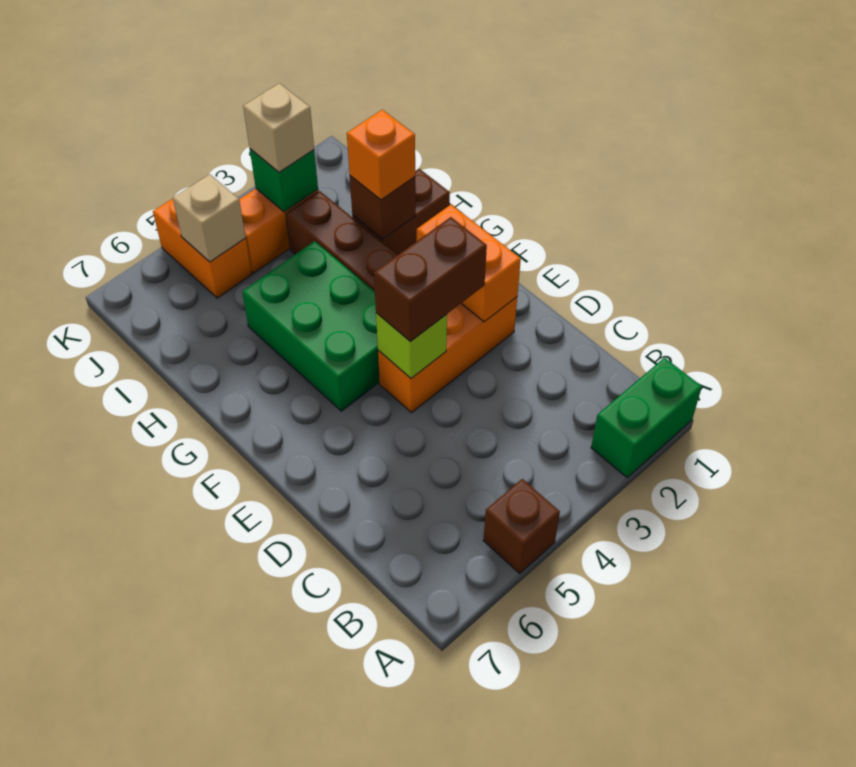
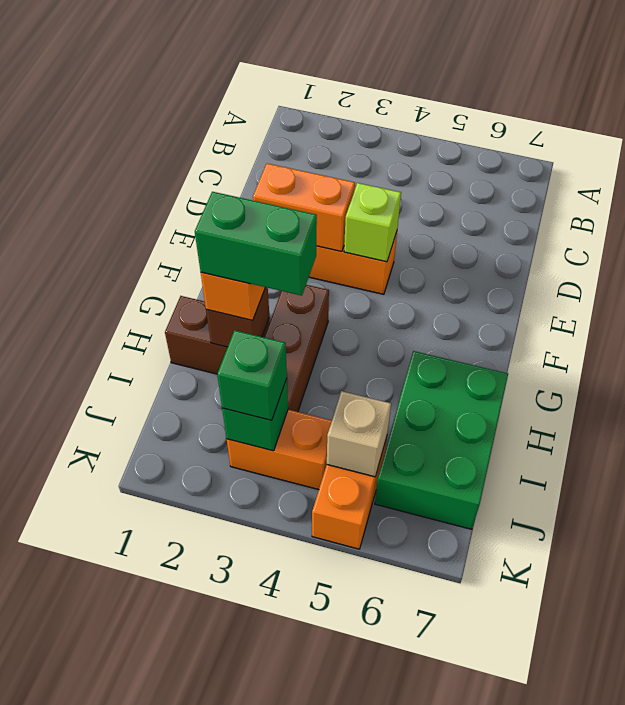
green brick A1:A2 level 1 -> green brick H2:H3 level 4
brown brick A5 level 1 -> none
orange brick E2:F2 level 2 -> orange brick E2:E3 level 2
brown brick E3:E4 level 3 -> none
green brick F4:H5 level 1 -> green brick H6:J7 level 1
tan brick J3 level 3 -> green brick J3 level 3

